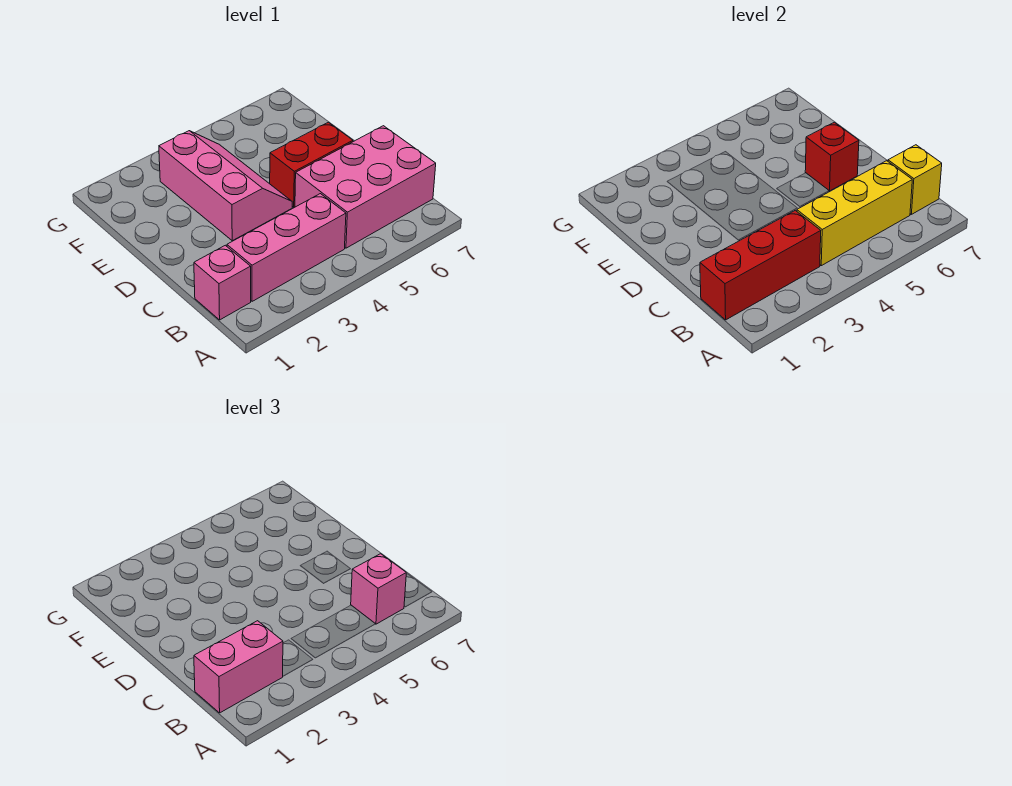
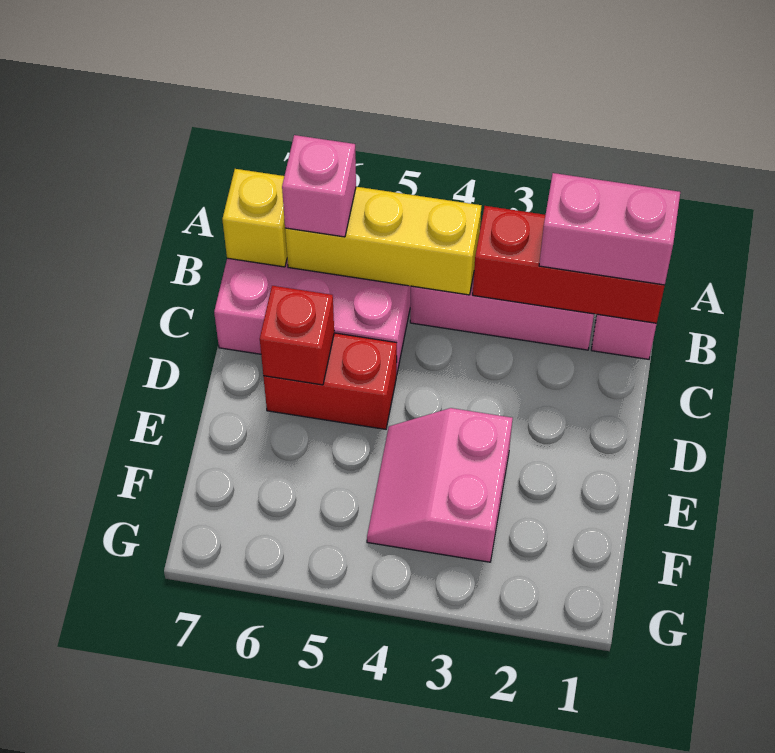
pink slope D3:F4 level 1 top 3 -> pink slope E3:F4 level 1 top 3

